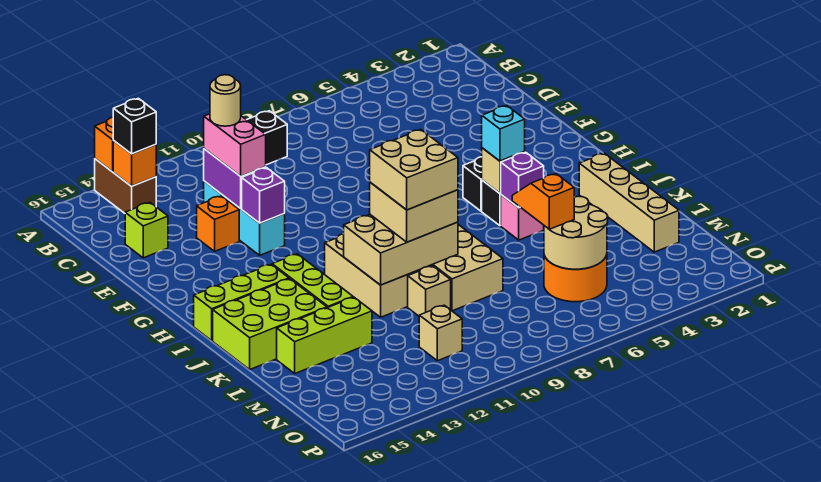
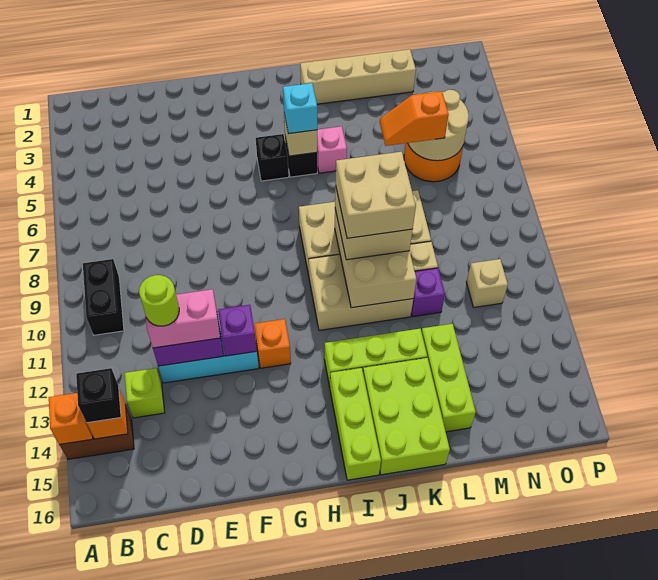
tan round brick D12 level 4 -> lime round brick D12 level 4
lime brick D15 level 1 -> lime brick C13 level 1
orange brick E13 level 1 -> orange brick G12 level 1
purple brick J5 level 2 -> purple brick L11 level 1

